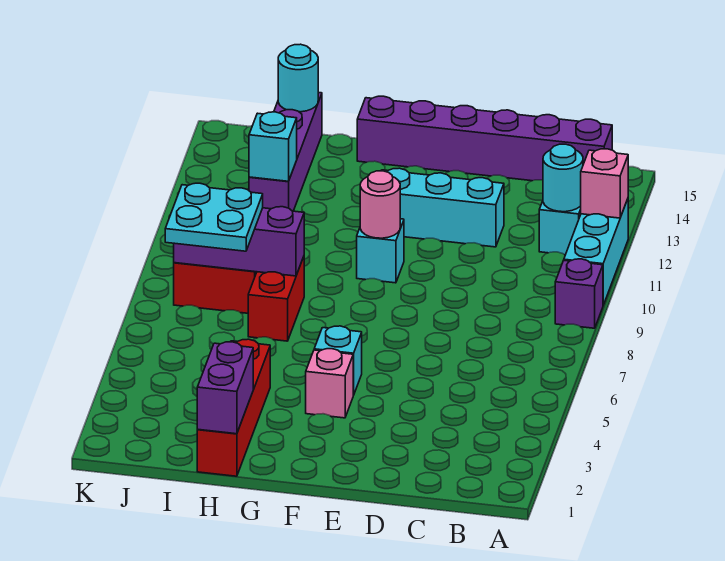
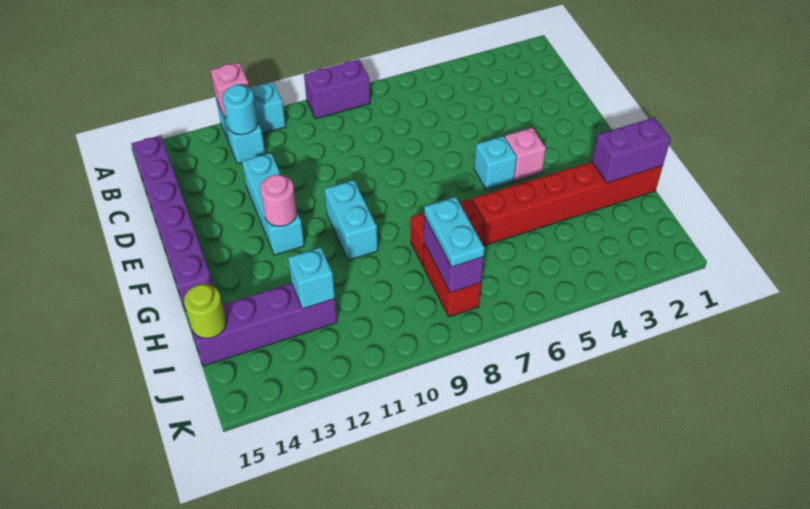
purple brick A9 level 1 -> purple brick A8:A9 level 1
cyan brick A10:A12 level 1 -> cyan brick A11:A12 level 1
cyan brick F10 level 1 -> cyan brick F10:G10 level 1
pink round brick F10 level 2 -> pink round brick F12 level 2
red brick H1:H4 level 1 -> red brick H1:H6 level 1
purple brick H8:J8 level 2 -> purple brick I8:J8 level 2
cyan plate I7:J8 level 3 -> cyan plate I8:J8 level 3
cyan round brick I15 level 2 -> lime round brick I15 level 2

